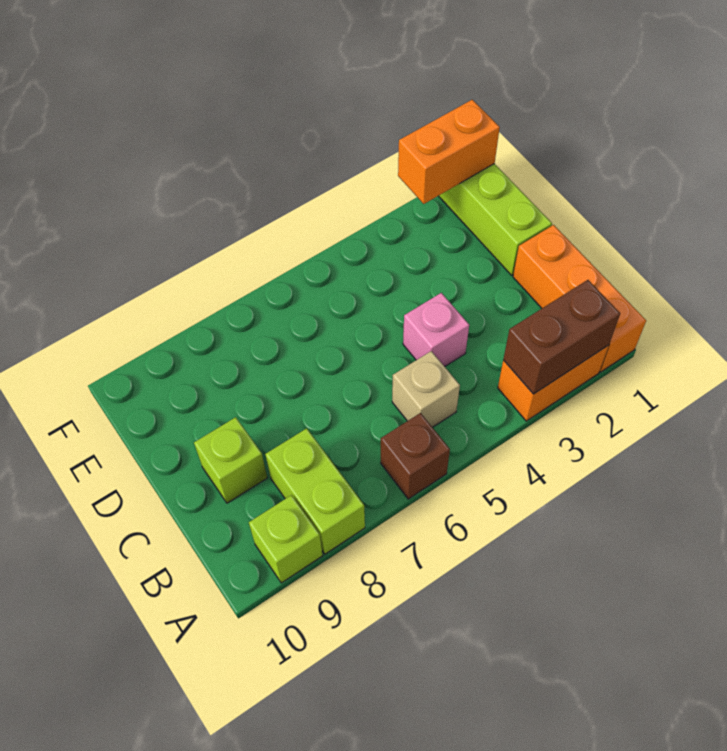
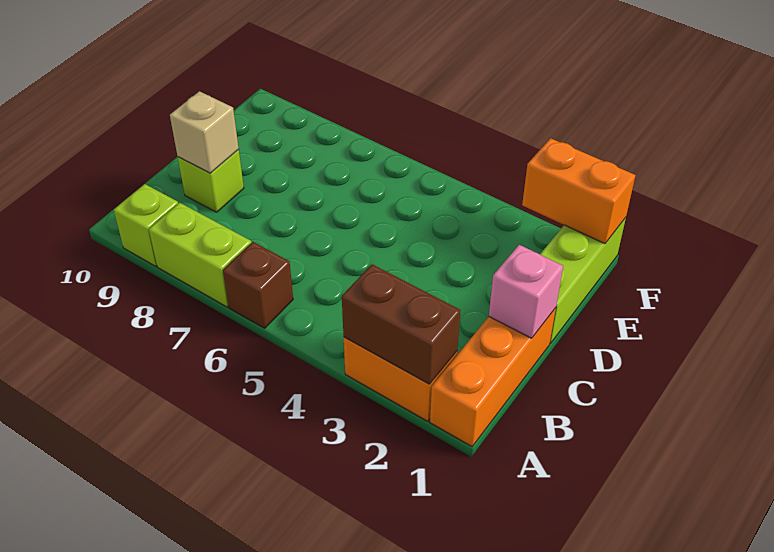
lime brick A8:B8 level 1 -> lime brick A7:A8 level 1
tan brick B5 level 1 -> tan brick C9 level 2
pink brick C4 level 1 -> pink brick C1 level 2

